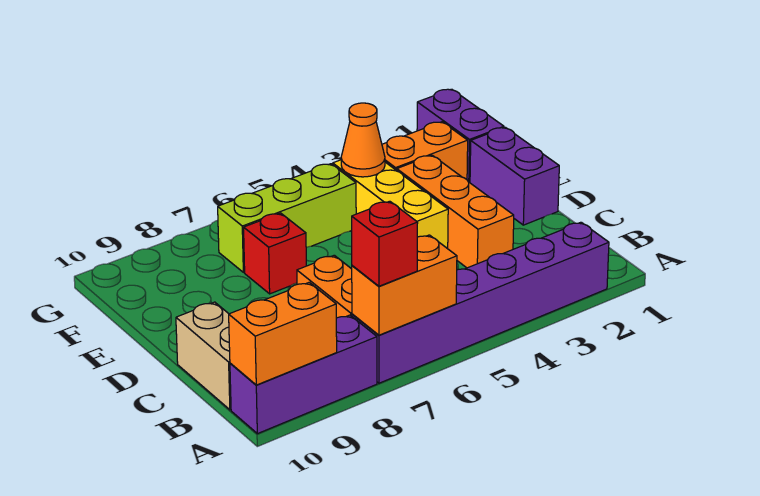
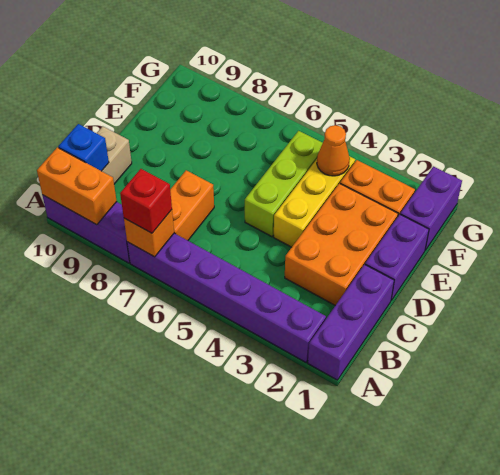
none -> purple brick A1:C1 level 1
orange brick A6:A7 level 2 -> orange brick A7 level 2
none -> blue brick B10 level 2
orange brick C3:E3 level 1 -> orange brick C2:E3 level 1
red brick E7 level 1 -> none
lime brick F5:F7 level 1 -> lime brick D5:F5 level 1

